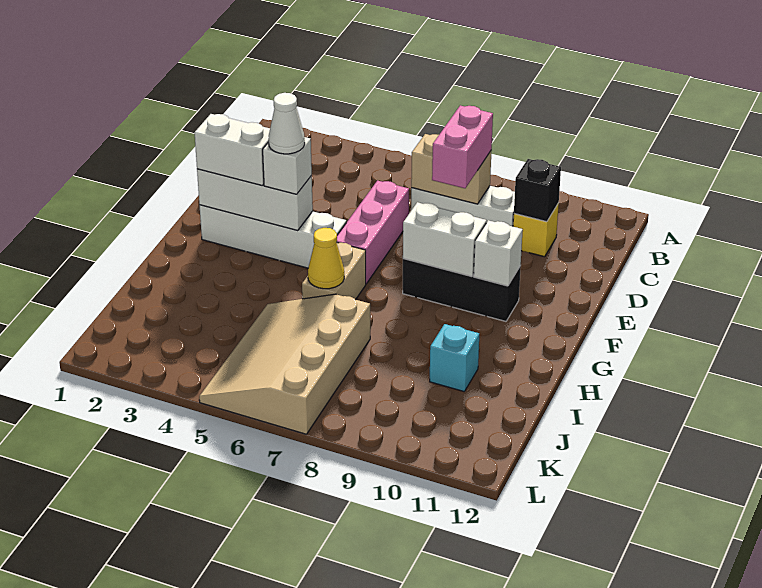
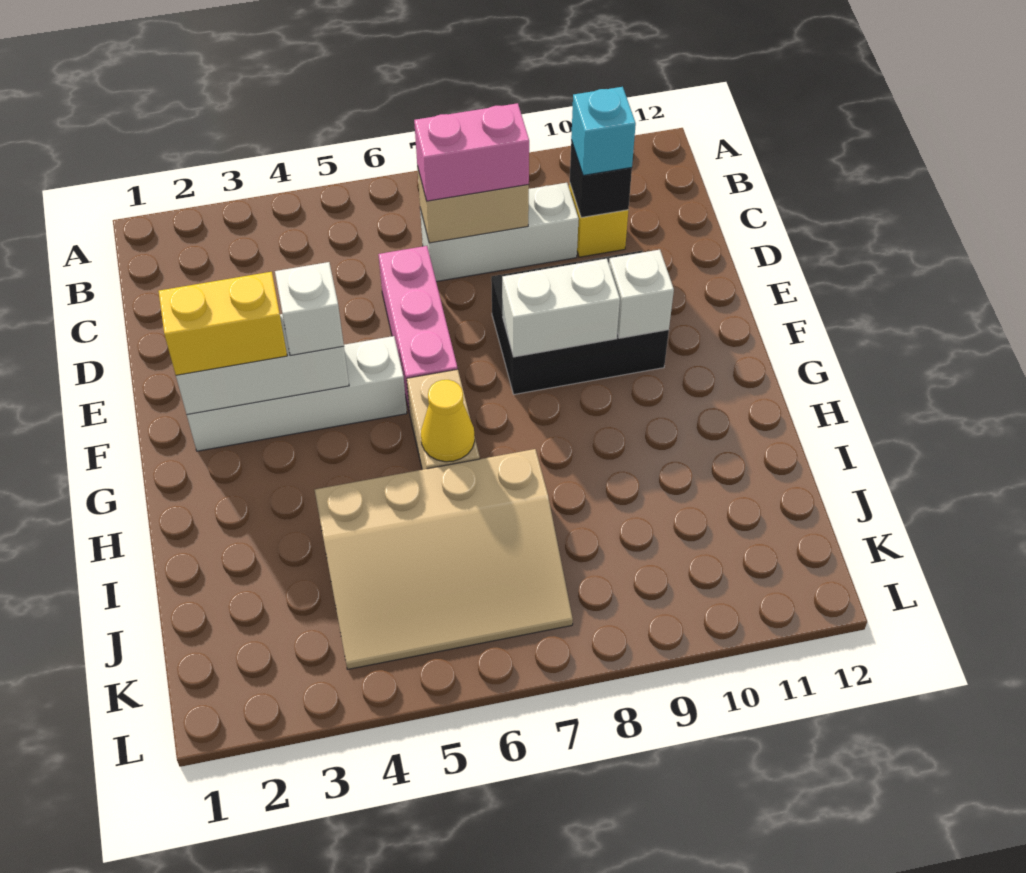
pink brick C8:D8 level 3 -> pink brick C7:C8 level 3
white brick F2:F3 level 3 -> yellow brick F2:F3 level 3
white cone F4 level 4 -> none
black brick F8:F10 level 1 -> black brick E8:F10 level 1
tan slope I5:L7 level 1 top 7 -> tan slope I4:K7 level 1 top I
cyan brick I10 level 1 -> cyan brick C10 level 3

